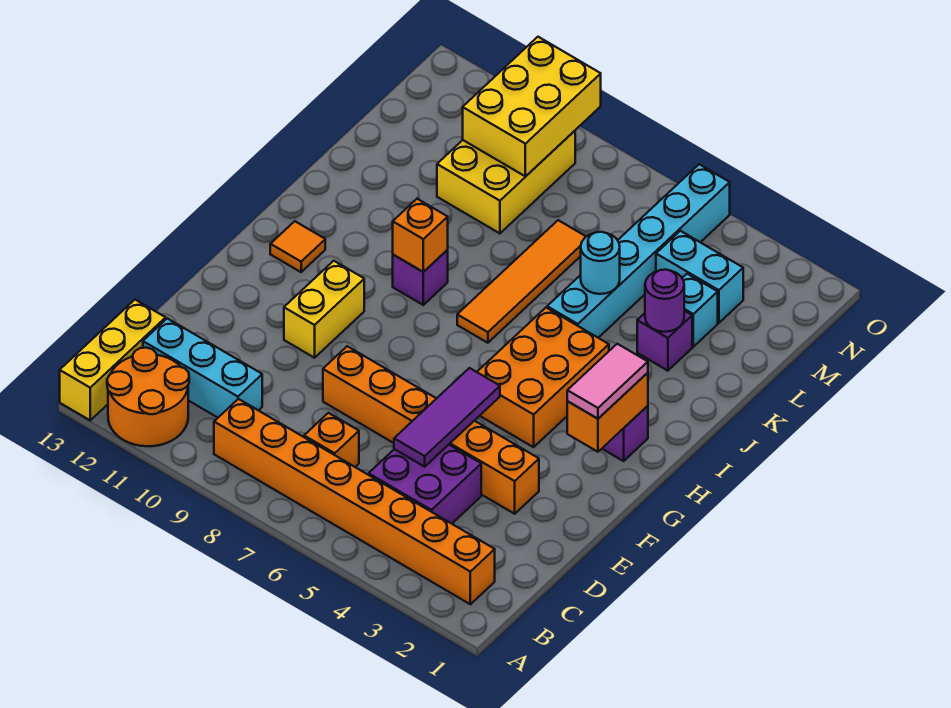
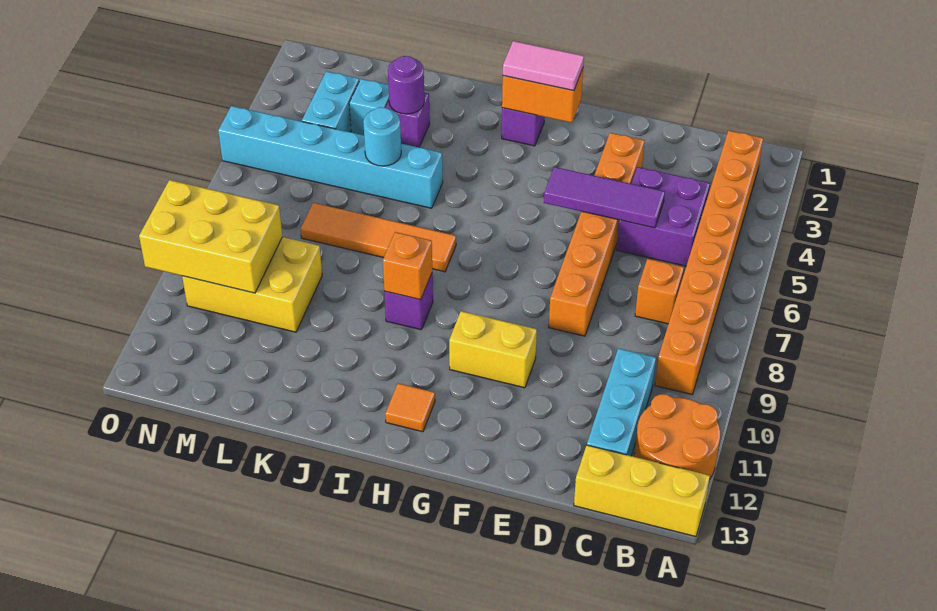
orange brick G4:I5 level 1 -> none

